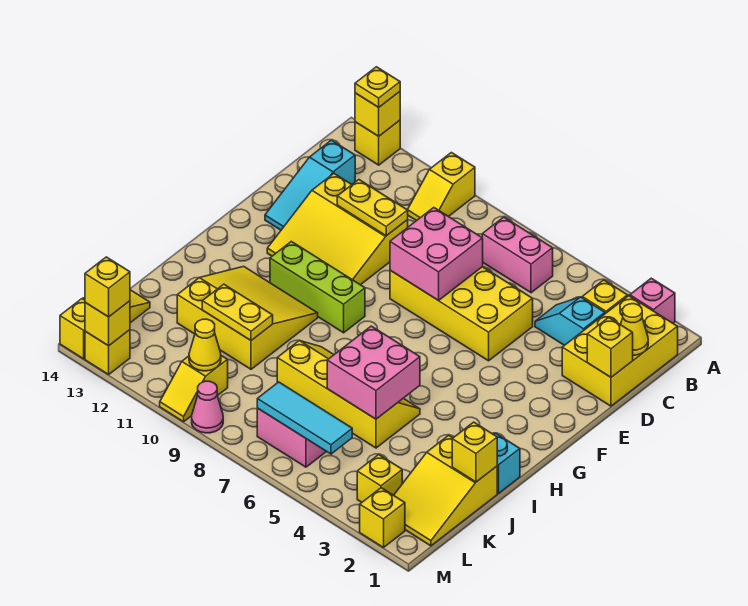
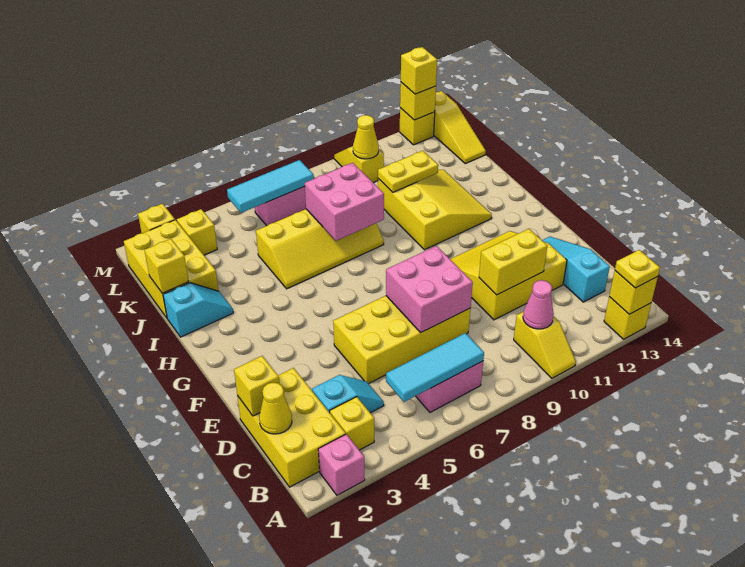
yellow slope A10:B10 level 1 top A -> yellow slope A10:B10 level 1 top B
none -> cyan tile B5:B7 level 2
yellow plate D10:D11 level 2 -> yellow brick D10:D11 level 2
lime brick G9:G11 level 1 -> none
yellow slope H10:J12 level 1 top J -> yellow slope H10:J12 level 1 top 10
pink brick I5:J6 level 2 -> pink brick I7:J8 level 2
yellow slope J1:L2 level 1 top J -> yellow brick J1:L2 level 1
pink cone M9 level 1 -> pink cone B10 level 2

